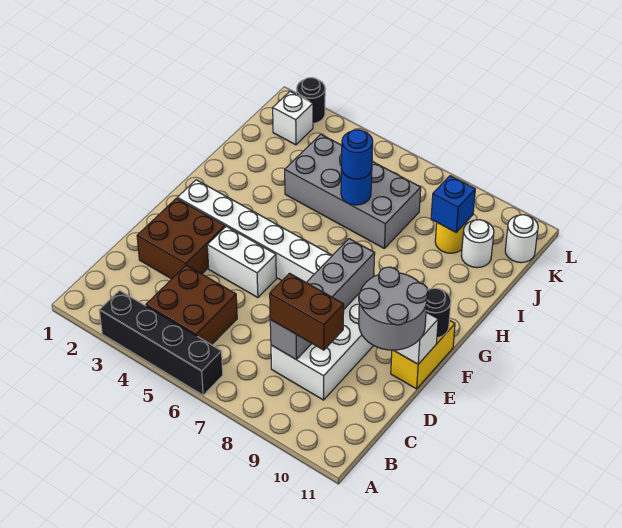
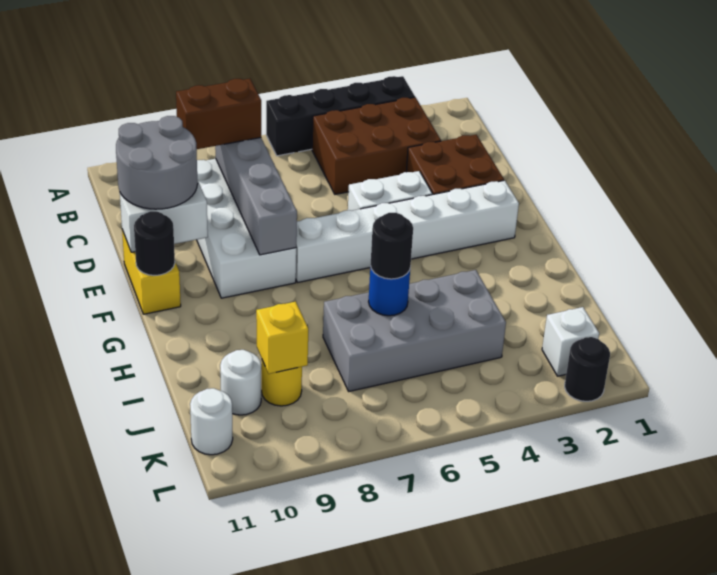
brown brick B4:C5 level 1 -> brown brick B3:C5 level 1
blue round brick I6 level 3 -> black round brick I6 level 3
blue brick J9 level 2 -> yellow brick J9 level 2

